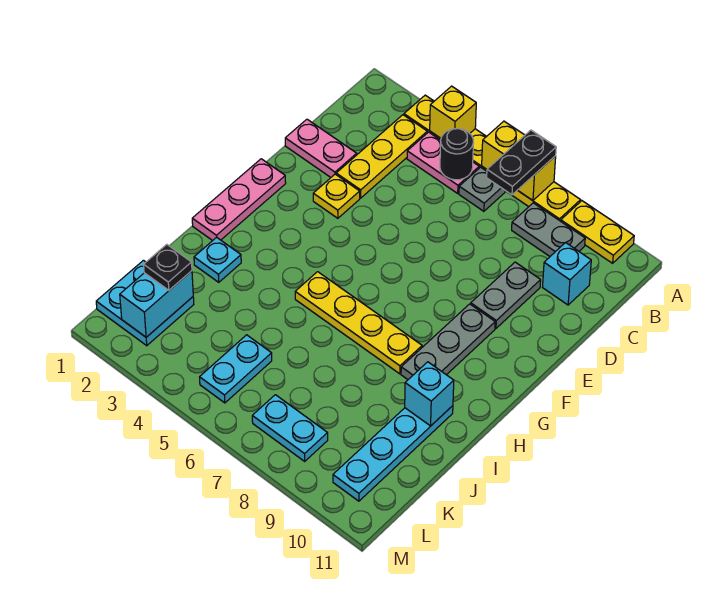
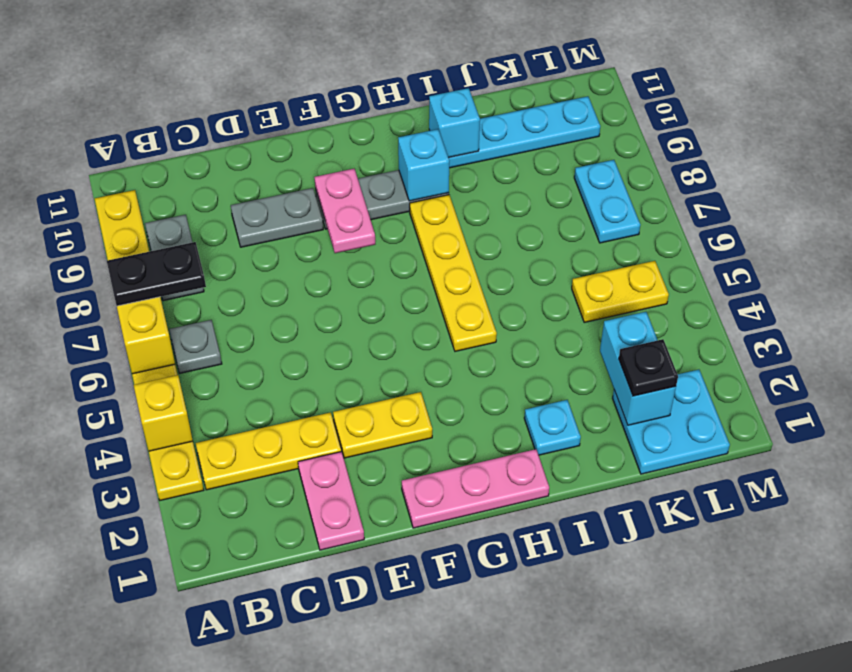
pink plate B4:B5 level 1 -> pink plate F8:F9 level 2
black round brick B5 level 2 -> none
cyan brick C10 level 1 -> cyan brick H9 level 2
yellow plate E3 level 1 -> yellow plate E3:F3 level 1
cyan brick K2:L2 level 2 -> cyan brick K2:K3 level 2
cyan plate K5:L5 level 1 -> yellow plate K5:L5 level 1

